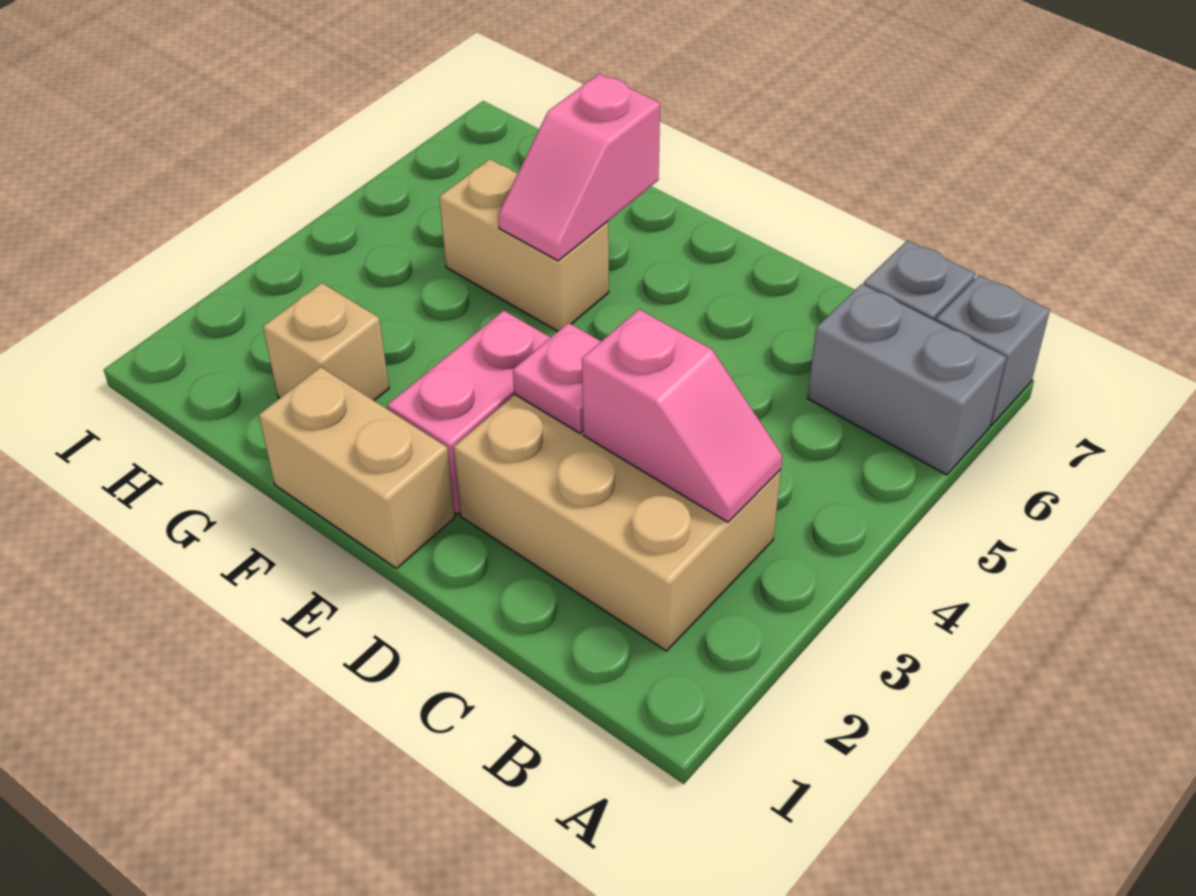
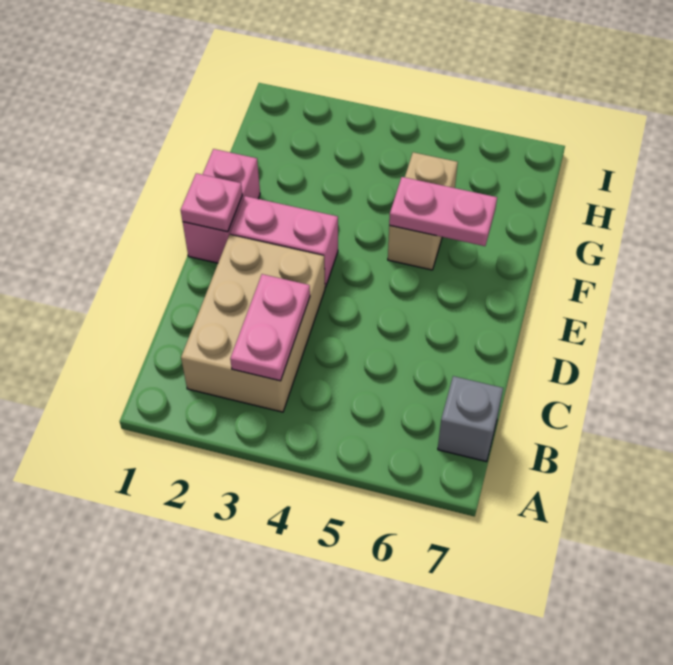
grey brick A6:B6 level 1 -> none
grey brick A7 level 1 -> none
pink slope B3:C3 level 2 top C -> pink plate B3:C3 level 2
pink plate D3 level 2 -> pink plate E1 level 2
tan brick E1:F1 level 1 -> pink brick E1:F1 level 1
pink slope F5:F6 level 2 top 6 -> pink plate F5:F6 level 2
tan brick G2 level 1 -> none

